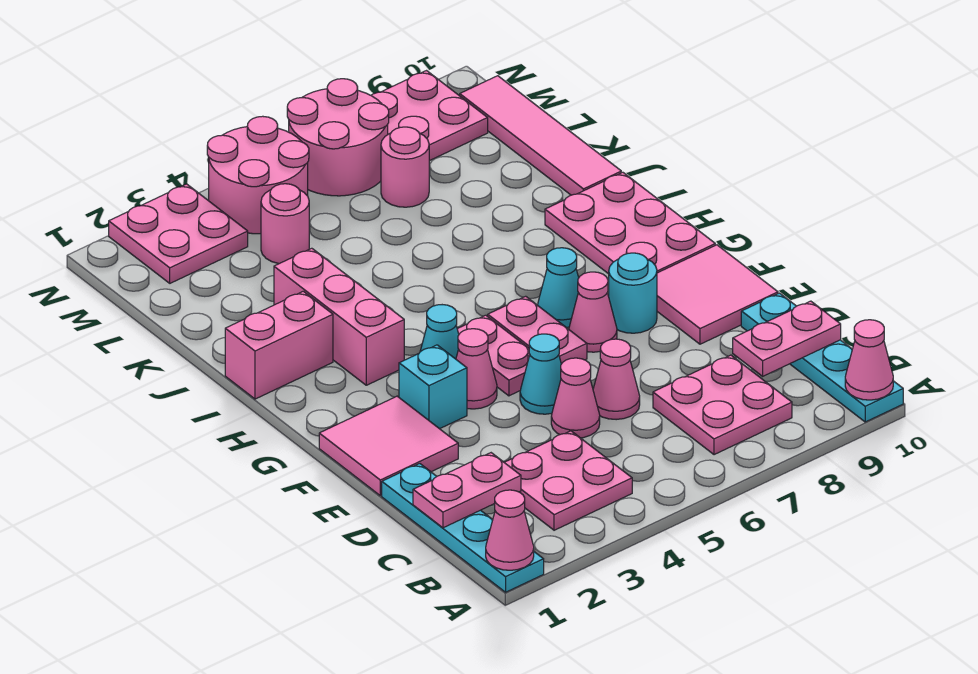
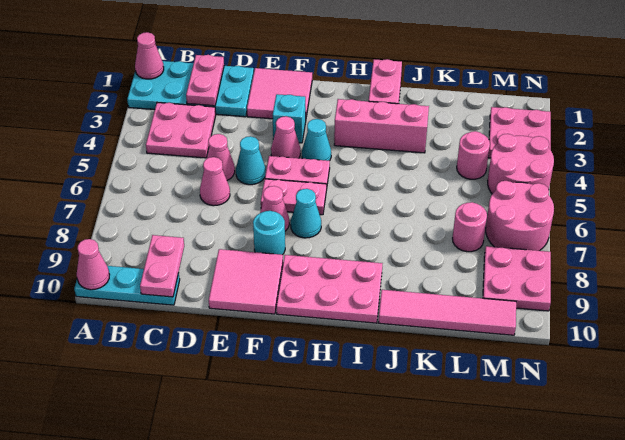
cyan plate A1:D1 level 1 -> cyan plate A1:D2 level 1
cyan plate A10:D10 level 1 -> cyan plate A10:C10 level 1
pink plate B7:C8 level 1 -> none

